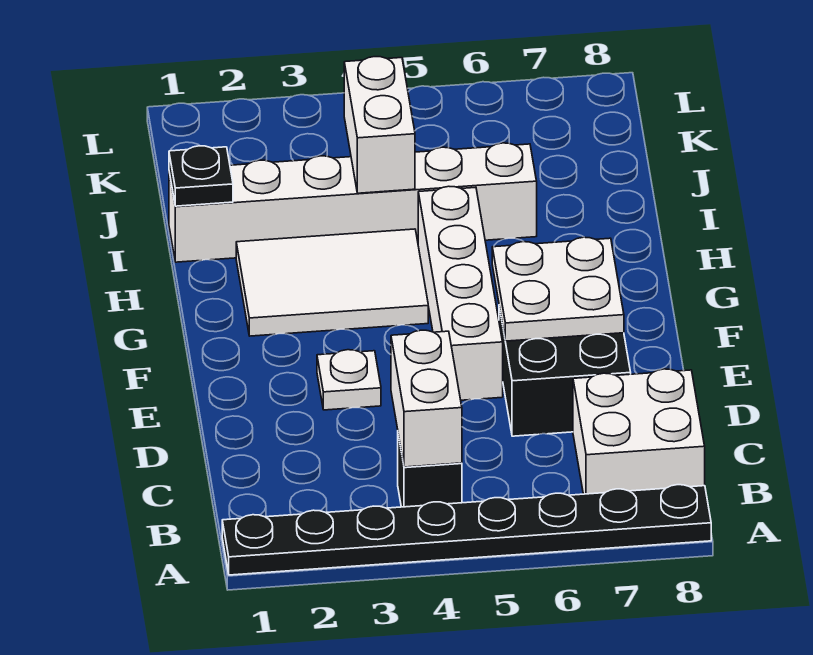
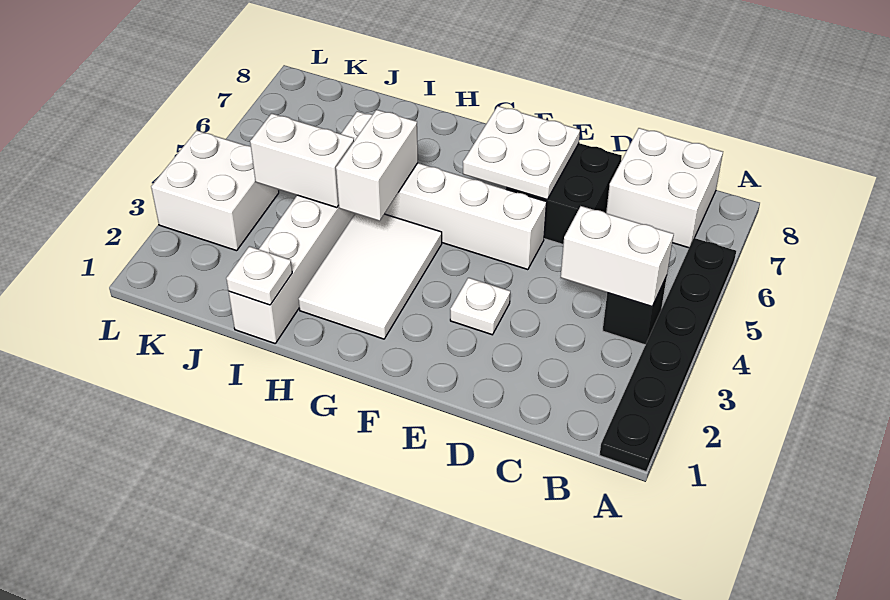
black plate A1:A8 level 1 -> black plate A1:A6 level 1
none -> white brick H4:H5 level 2
black plate I1 level 2 -> white plate I1 level 2
none -> white brick K3:L4 level 1

